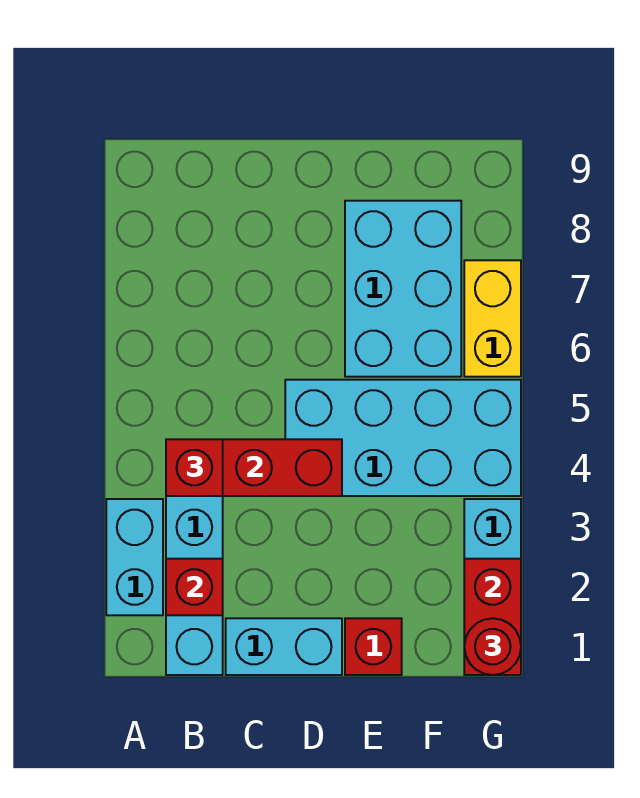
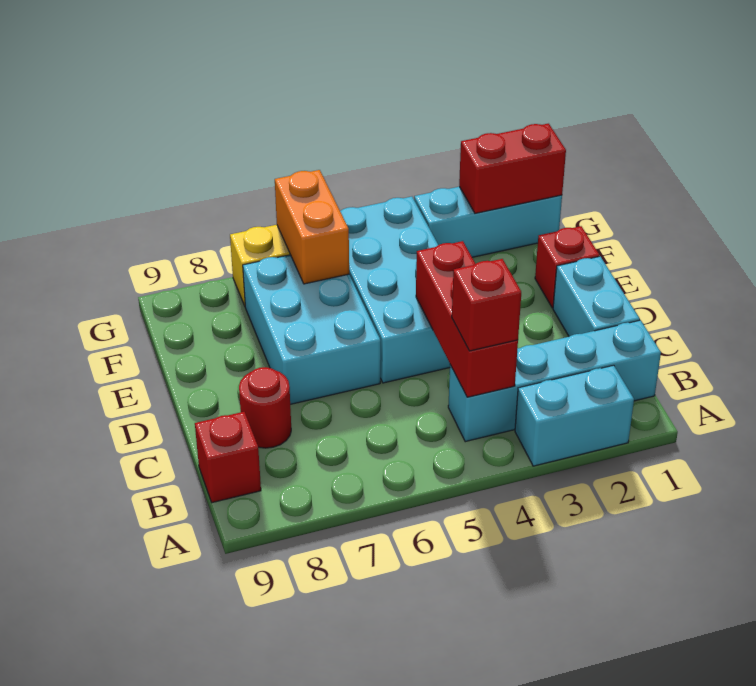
red brick B2 level 2 -> red brick B9 level 1
cyan brick E6:F8 level 1 -> cyan brick D6:F7 level 1
none -> orange brick F6:G6 level 2
red round brick G1 level 3 -> red round brick C8 level 1

